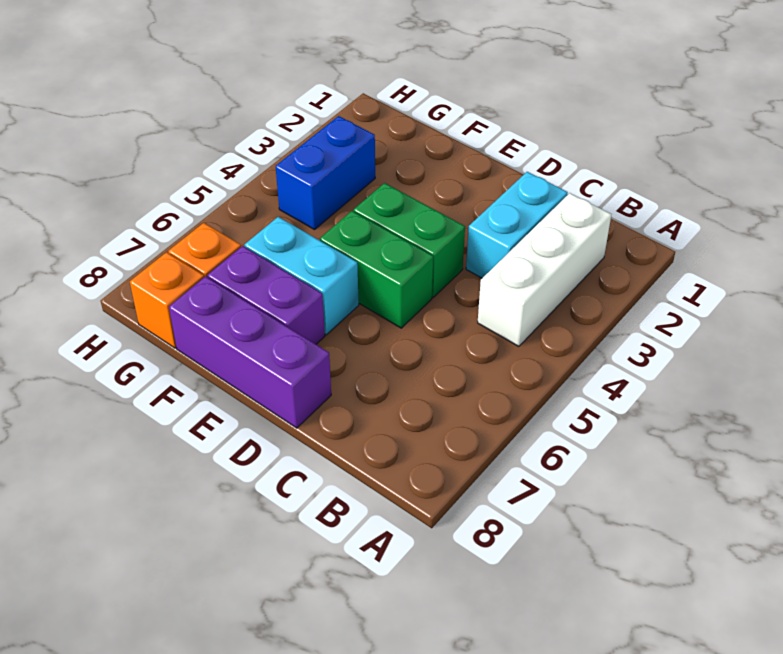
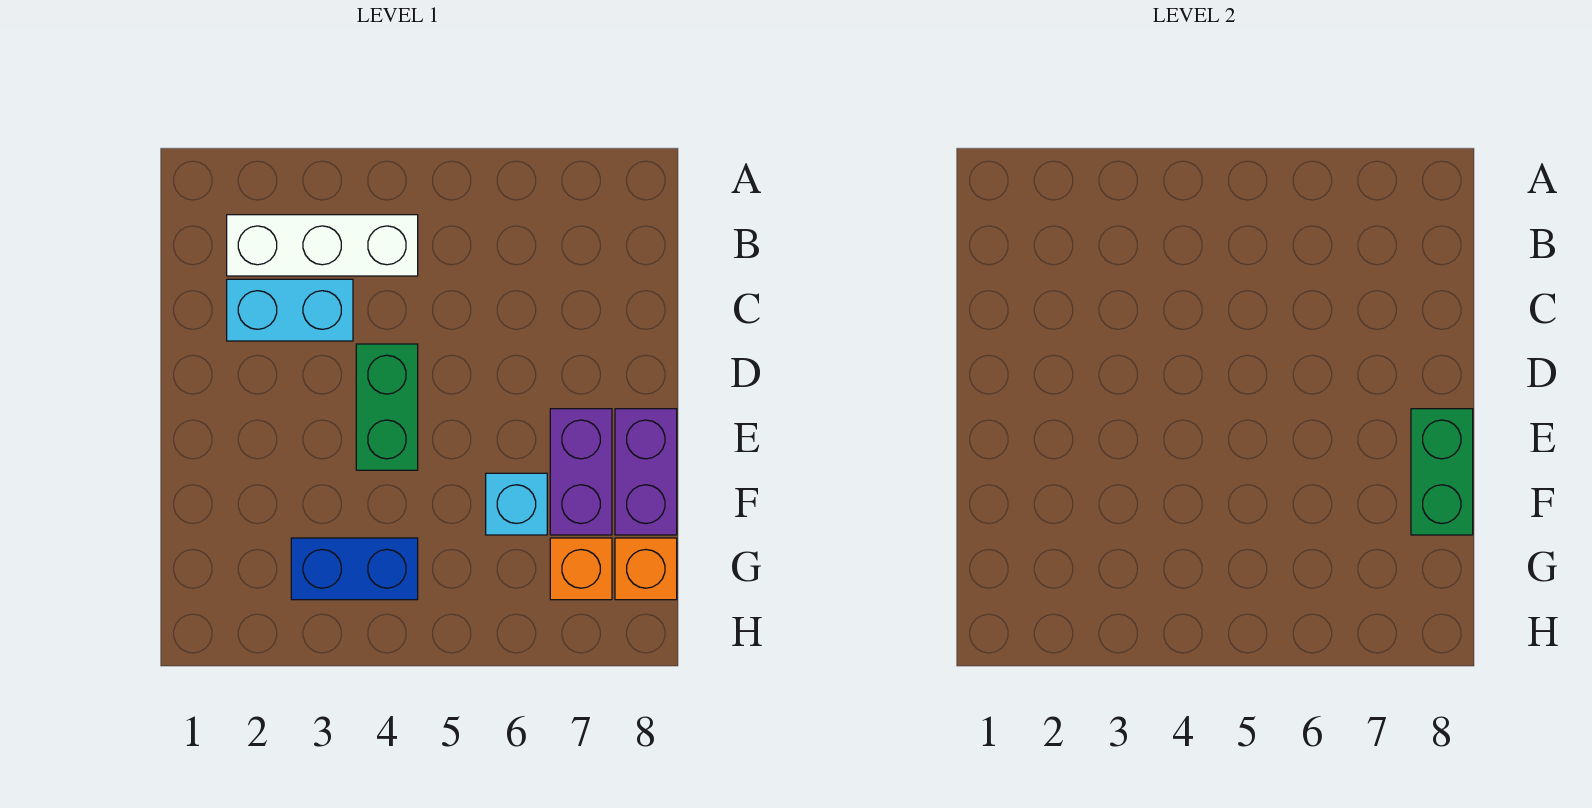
green brick D5:E5 level 1 -> green brick E8:F8 level 2
purple brick D8:F8 level 1 -> purple brick E8:F8 level 1
cyan brick E6:F6 level 1 -> cyan brick F6 level 1

